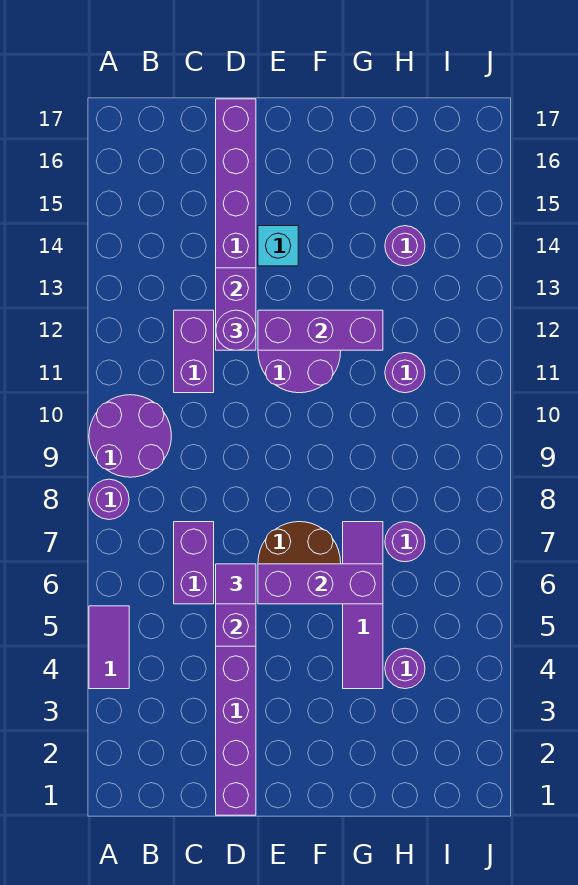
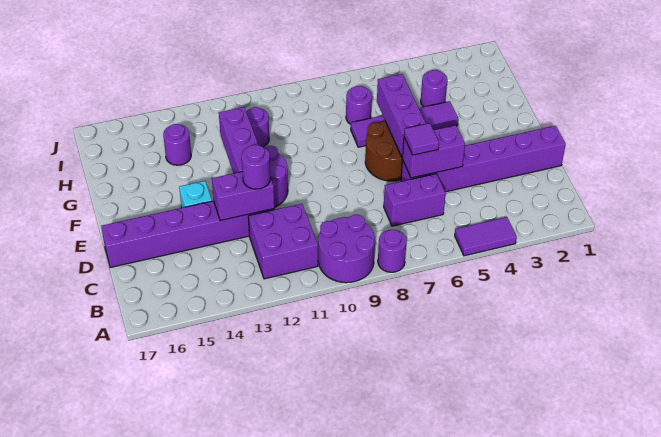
purple brick C11:C12 level 1 -> purple brick B11:C12 level 1

